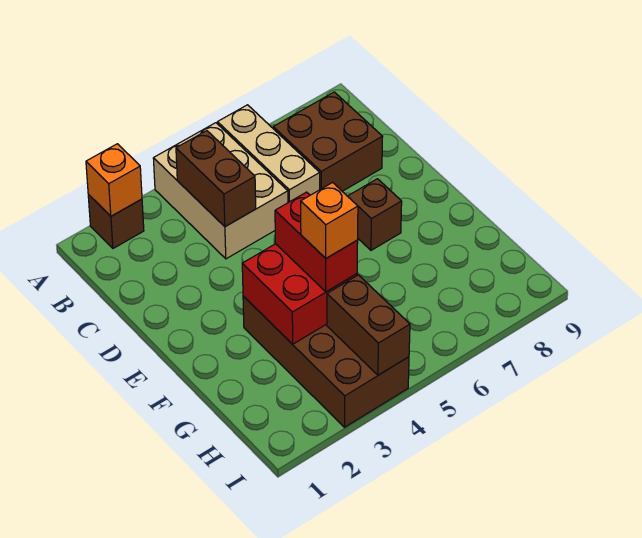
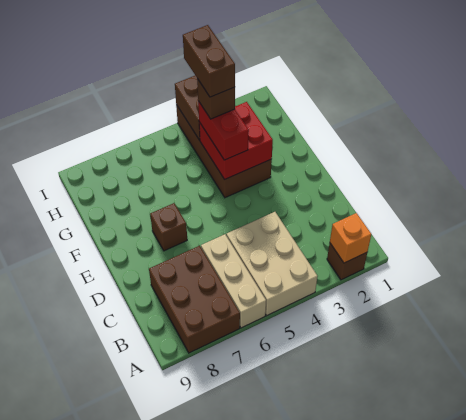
brown brick B4:C4 level 2 -> brown brick G4:H4 level 5
brown brick B7:C8 level 1 -> brown brick A7:C8 level 1
orange brick G4 level 4 -> brown brick G4 level 4

